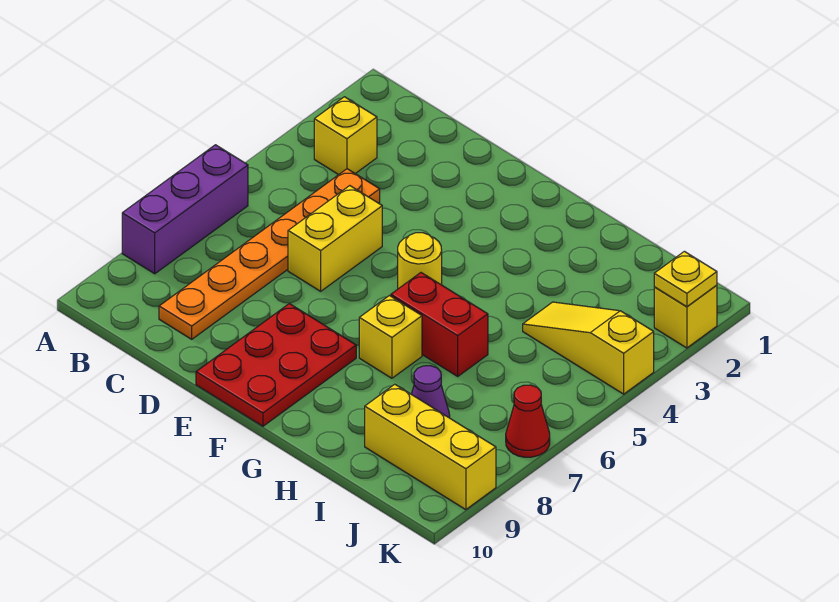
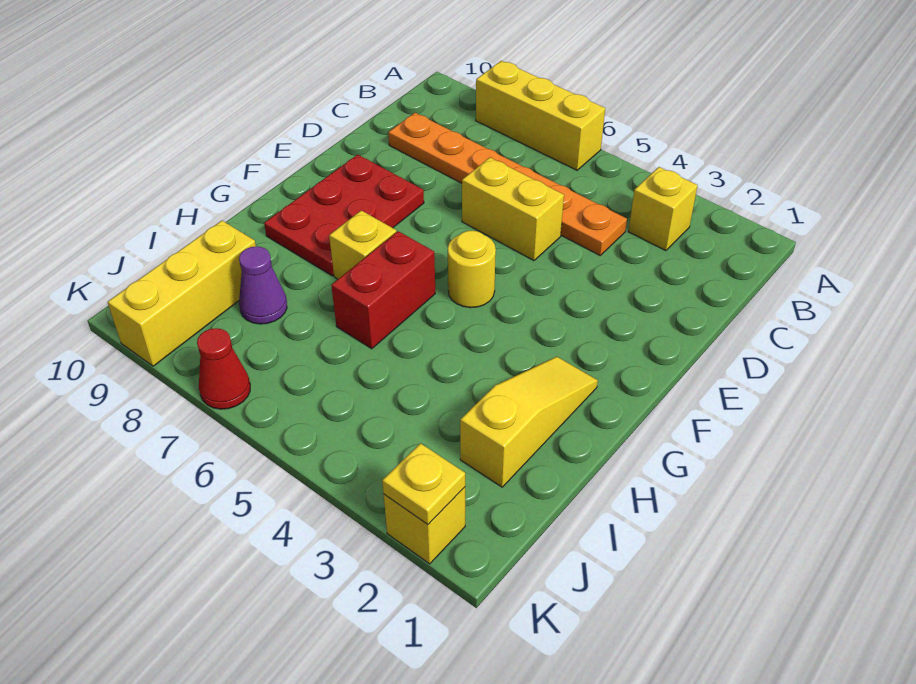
purple brick A6:A8 level 1 -> yellow brick A6:A8 level 1
red plate E8:F10 level 1 -> red plate E8:G9 level 1
yellow slope I4:K4 level 1 top K -> yellow slope G2:I2 level 1 top I

